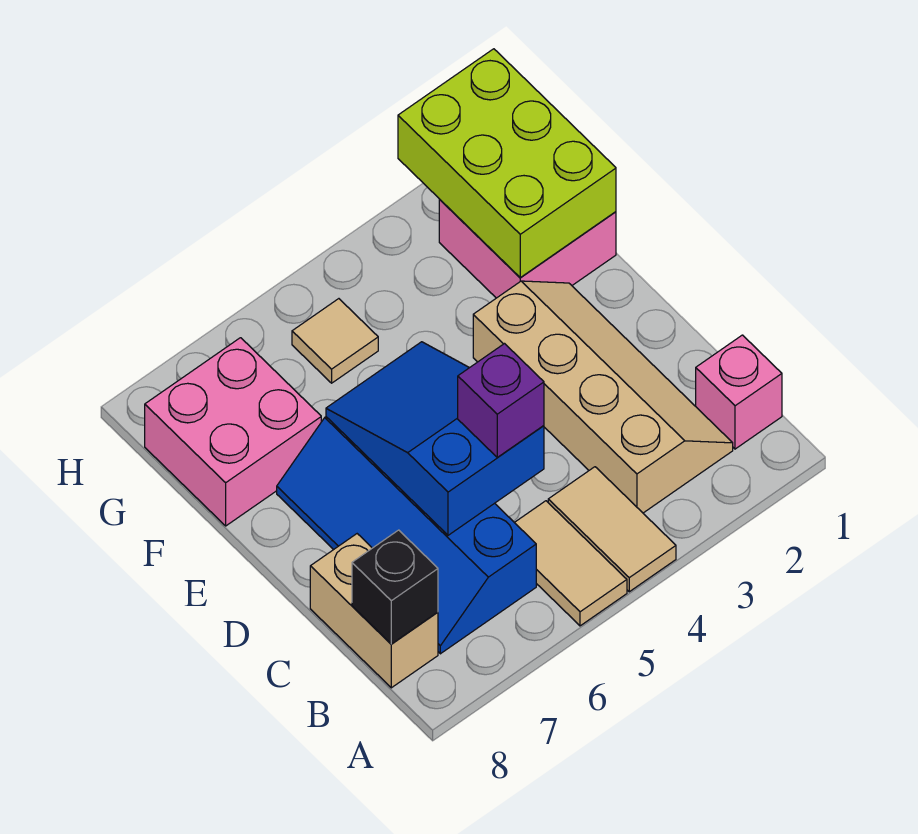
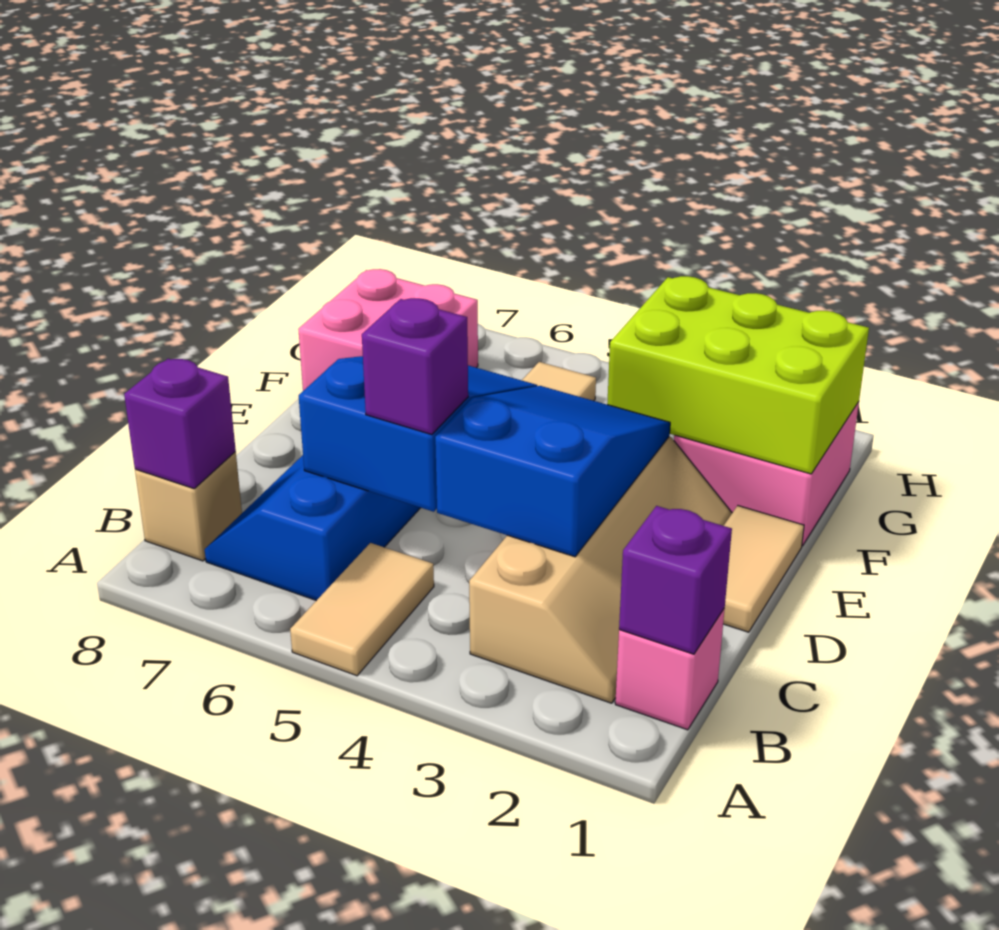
tan tile A4:B4 level 1 -> tan tile D1:E1 level 1
none -> purple brick B1 level 2
tan brick B8:C8 level 1 -> tan brick B8 level 1
black brick B8 level 2 -> purple brick B8 level 2
none -> blue slope C3:E4 level 2 top C
lime brick F1:H2 level 2 -> lime brick F1:G3 level 2

